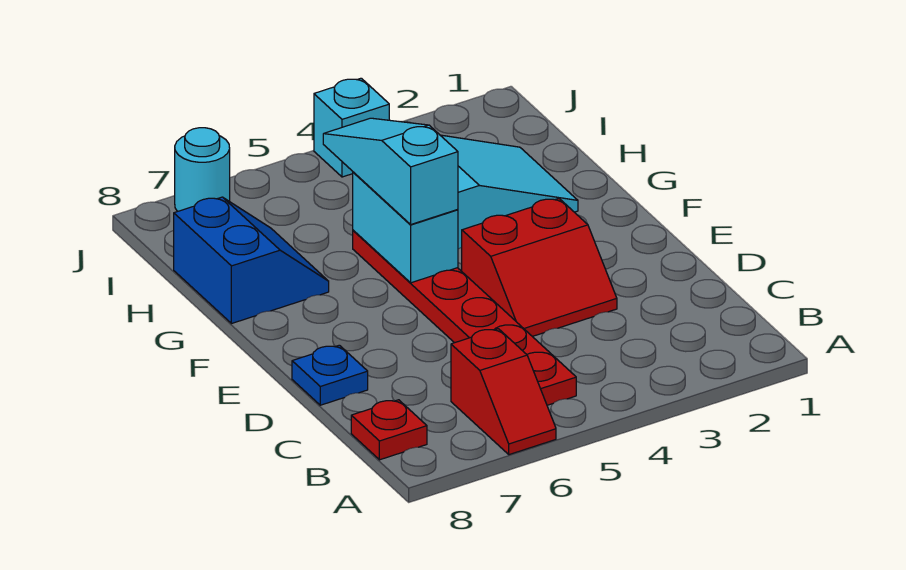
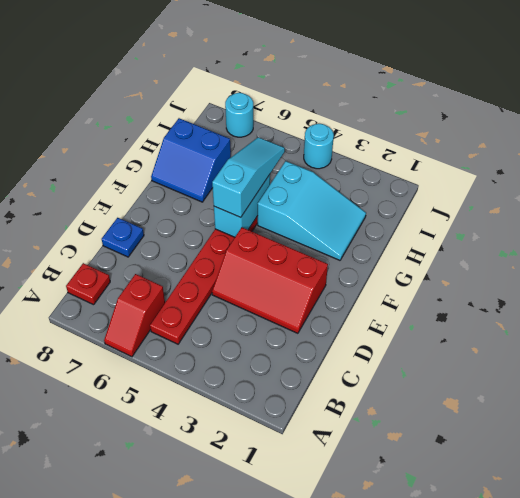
red slope D3:E4 level 1 top E -> red slope D2:E4 level 1 top E
blue slope G7:H8 level 1 top 8 -> blue slope G7:H8 level 1 top H
cyan brick J4 level 1 -> cyan round brick J4 level 1

